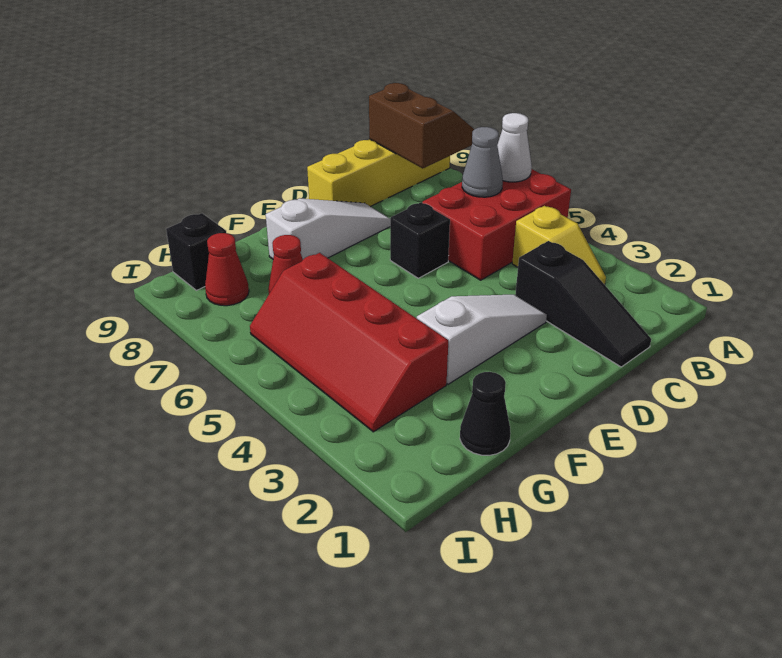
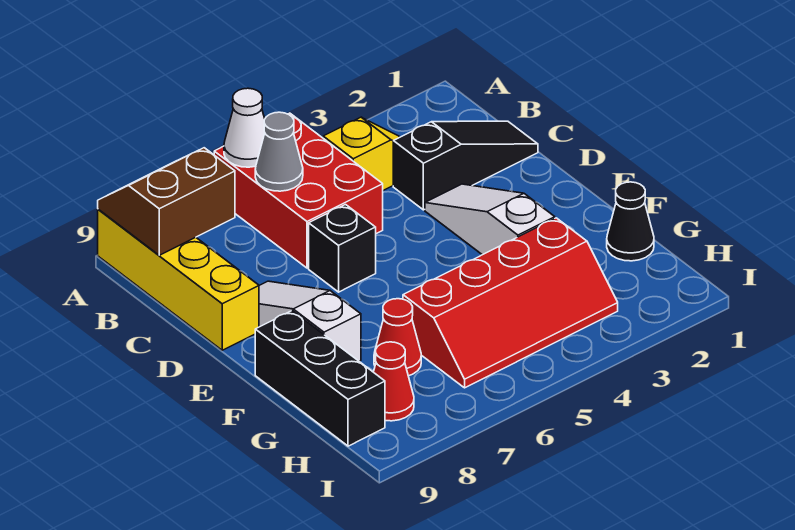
black brick H9 level 1 -> black brick F9:H9 level 1

